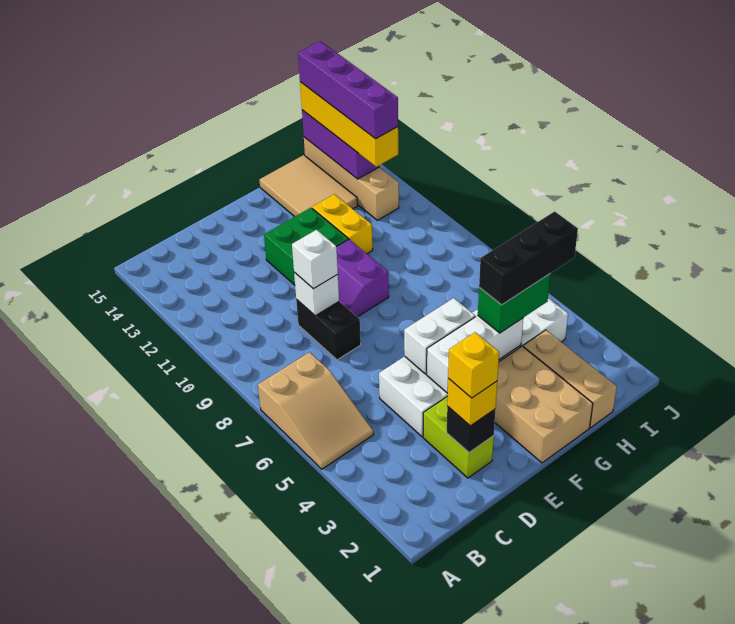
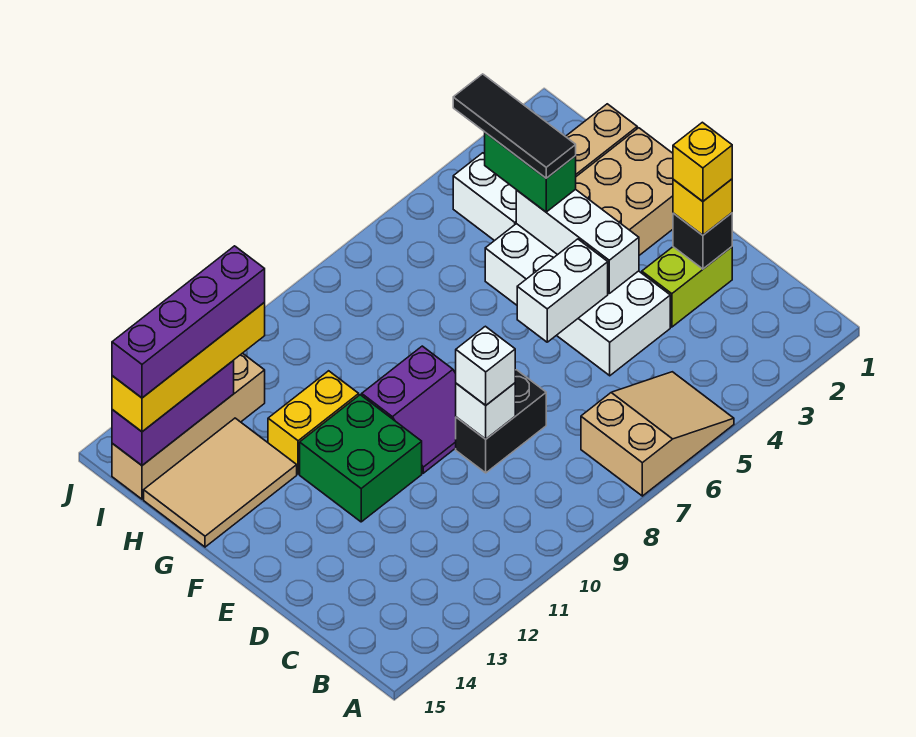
white brick E5:F5 level 2 -> white brick E5:E6 level 2
black brick G4:I4 level 4 -> black tile G4:I4 level 4

